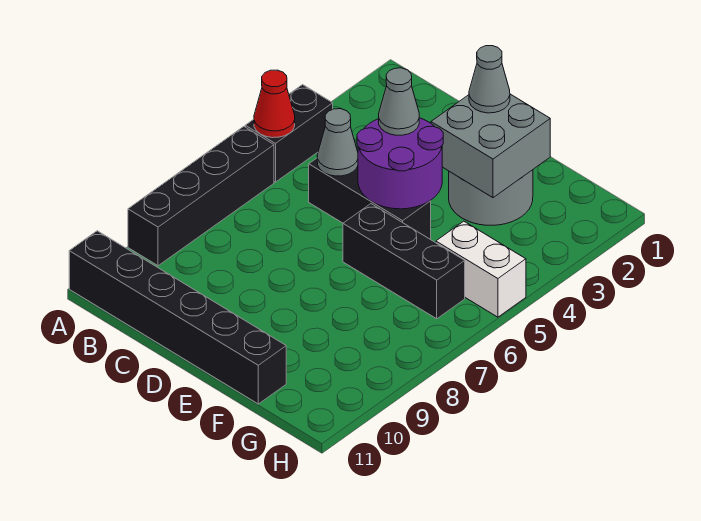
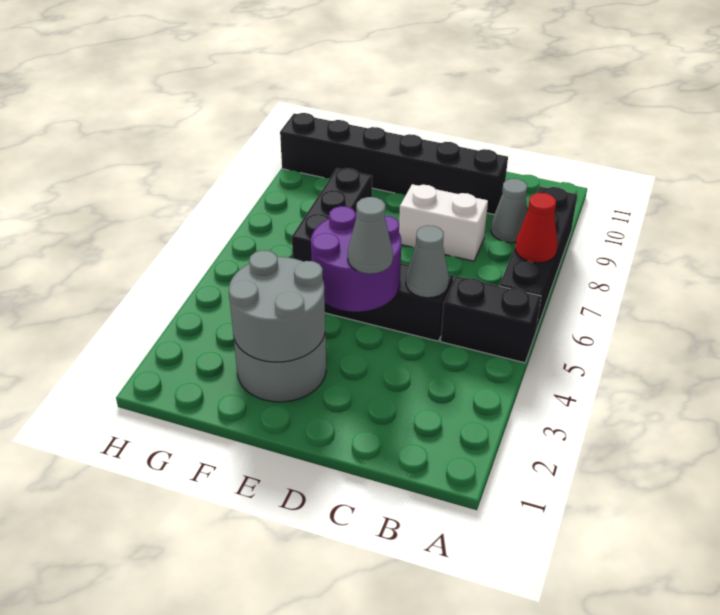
black brick A4:A5 level 1 -> black brick A5:B5 level 1
red cone A5 level 2 -> red cone A7 level 2
black brick A11:F11 level 1 -> black brick C10:H10 level 1
grey brick E2:F3 level 2 -> grey round brick E2:F3 level 2
grey cone E2 level 3 -> grey cone B9 level 1
black brick E6:G6 level 1 -> black brick F6:F8 level 1
white brick G5:H5 level 1 -> white brick C8:D8 level 1

